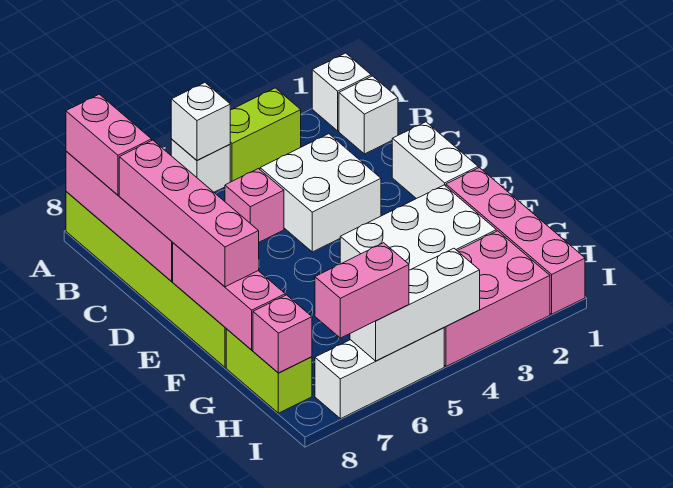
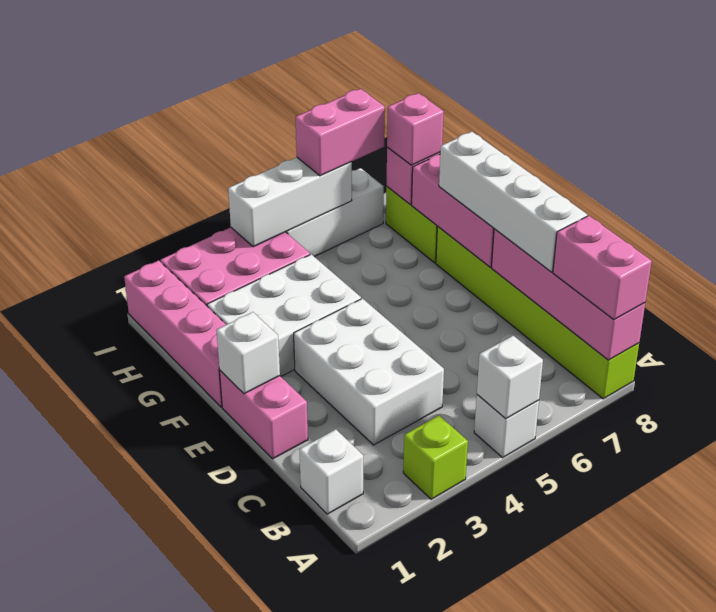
white brick A1 level 1 -> white brick E1 level 2
lime brick A3:A4 level 1 -> lime brick A3 level 1
white brick C3:D4 level 1 -> white brick C3:E4 level 1
pink brick C5 level 1 -> pink brick H8 level 3
pink brick C8:F8 level 3 -> white brick C8:F8 level 3
white brick D1:E1 level 1 -> pink brick D1:E1 level 1

